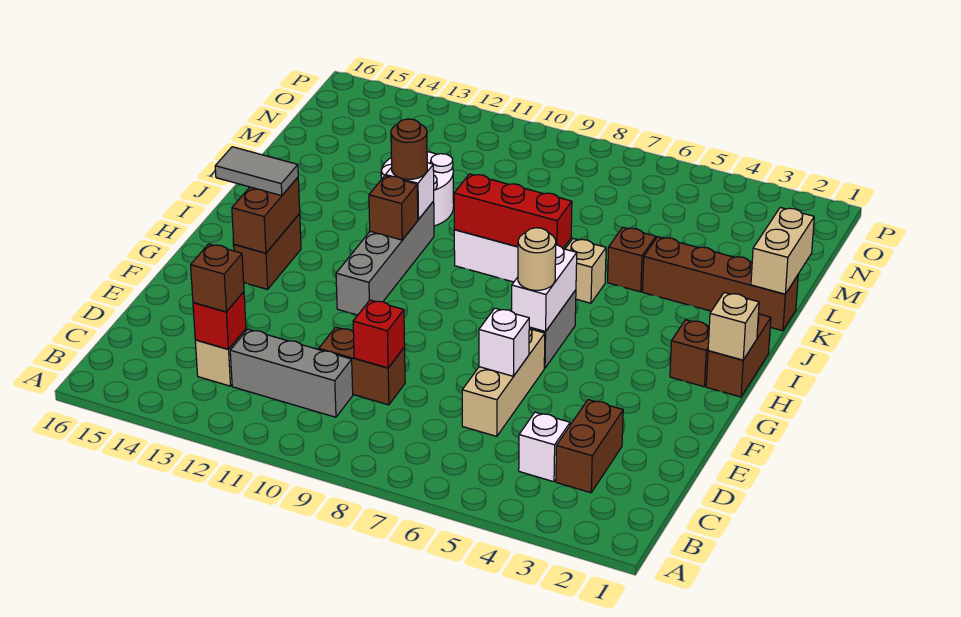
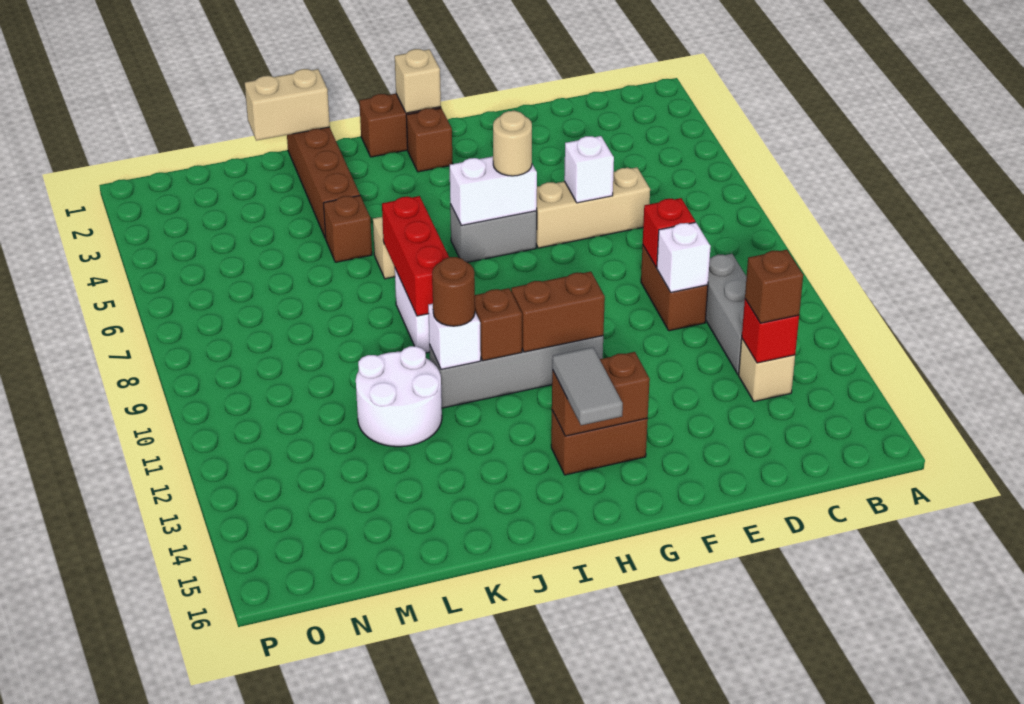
brown brick C3:D3 level 1 -> brown brick G11:H11 level 2
white brick C4 level 1 -> white brick D10 level 2

